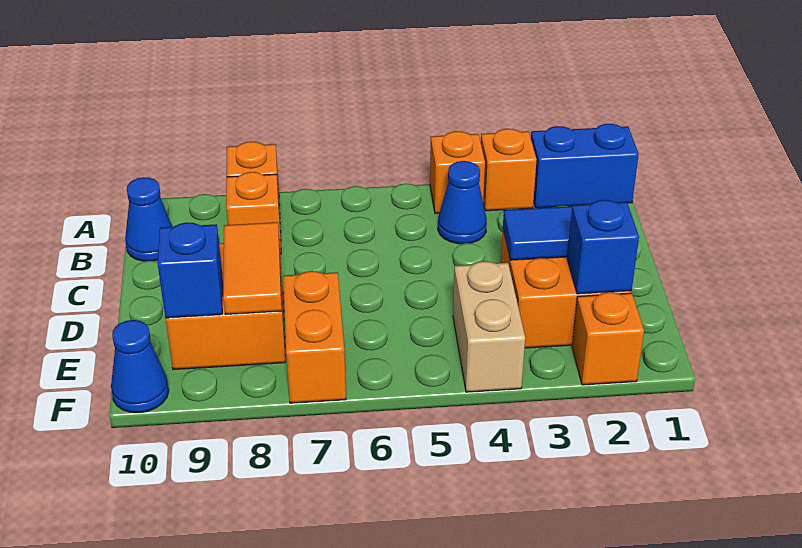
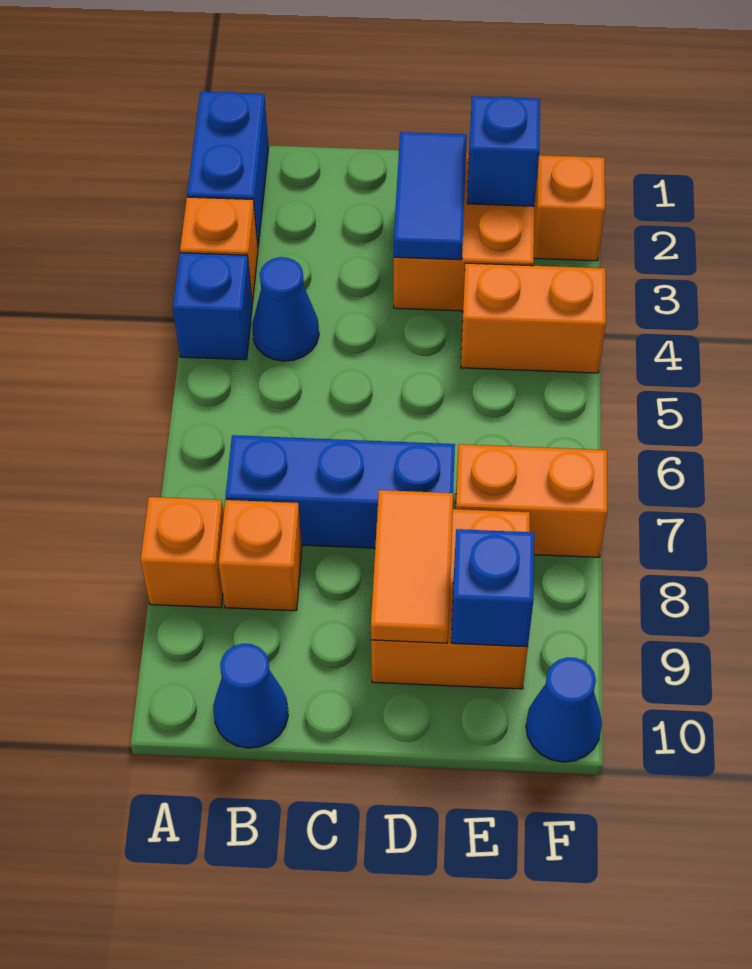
orange brick A4 level 1 -> blue brick A4 level 1
none -> blue brick B7:D7 level 1
orange tile D8:E8 level 2 -> orange tile D8:D9 level 2
tan brick E4:F4 level 1 -> orange brick E4:F4 level 1

